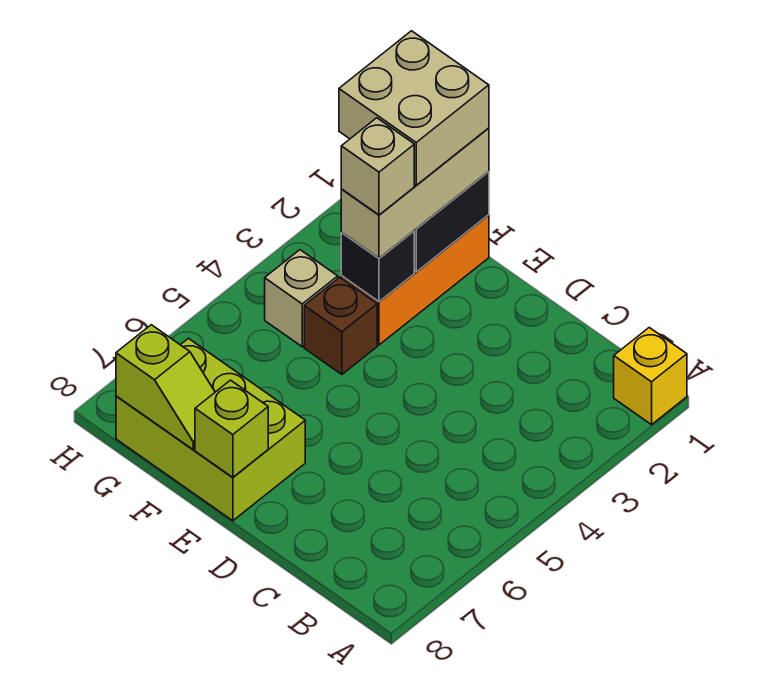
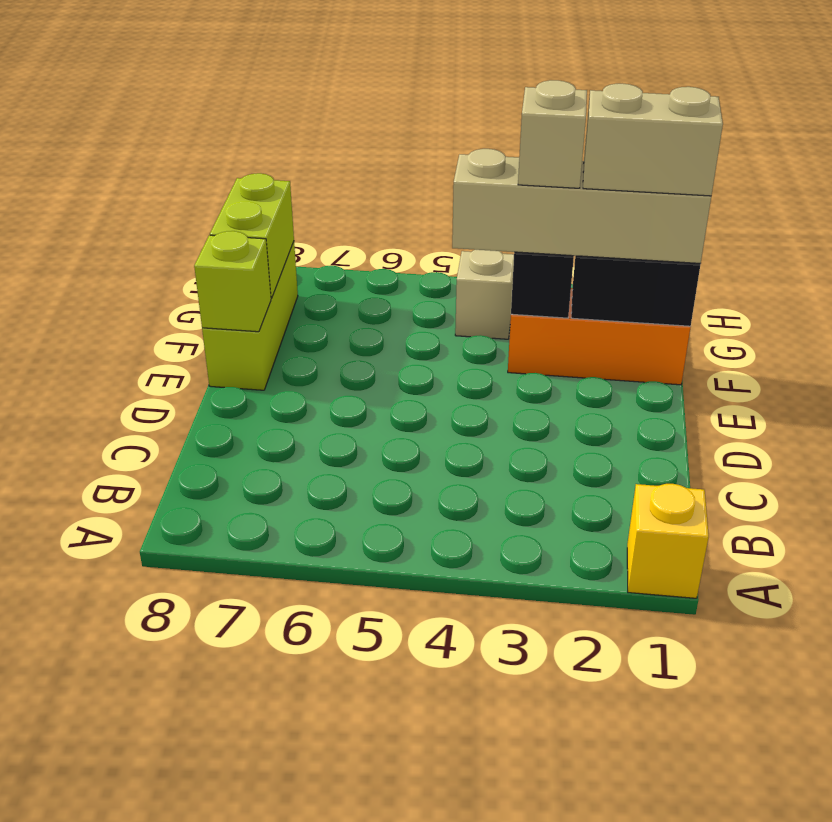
lime brick E7:G8 level 1 -> lime brick E8:G8 level 1
tan brick F1:F3 level 3 -> tan brick F1:F4 level 3
tan brick F1:G2 level 4 -> tan brick F1:F2 level 4
brown brick F4 level 1 -> none
lime slope F8:G8 level 2 top G -> lime brick F8:G8 level 2

